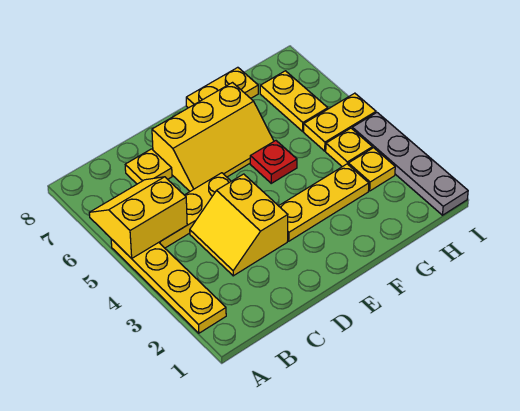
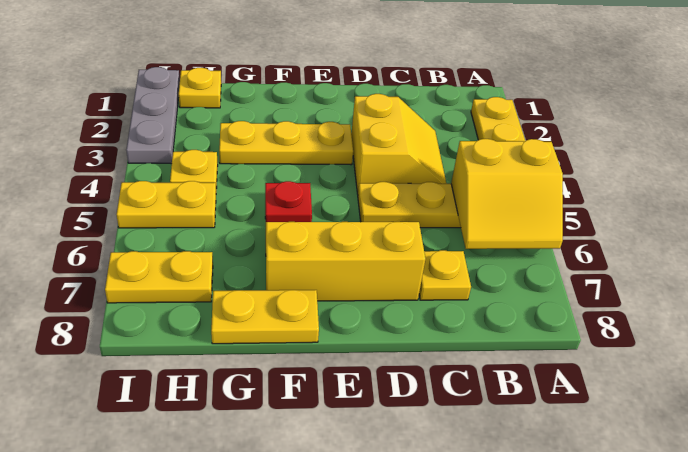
yellow plate H3 level 1 -> yellow plate H1 level 1
yellow plate H6:H7 level 1 -> yellow plate H7:I7 level 1
grey plate I1:I4 level 1 -> grey plate I1:I3 level 1

